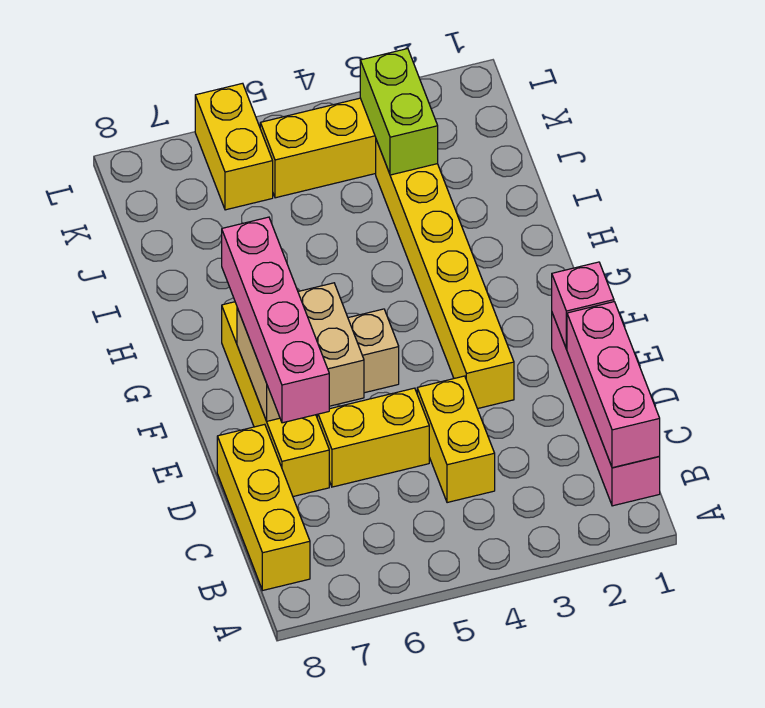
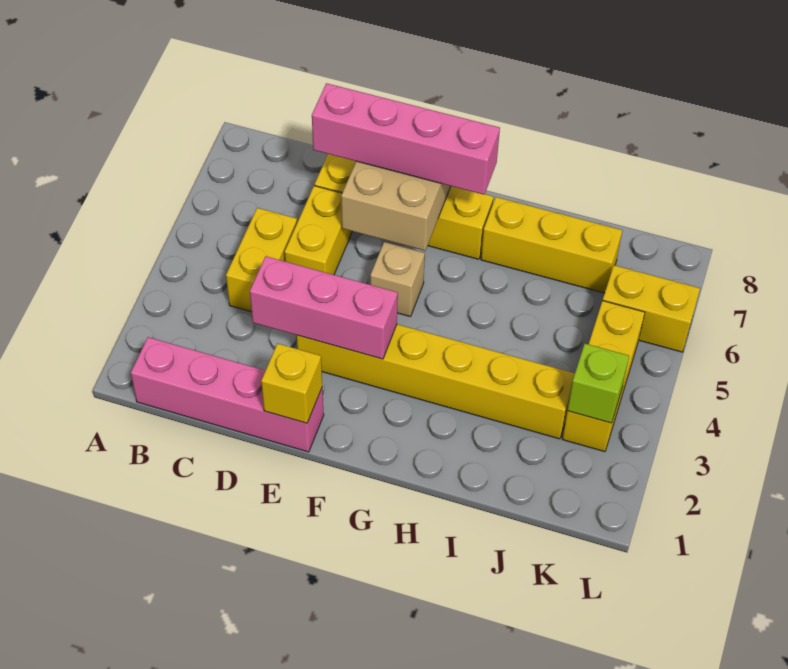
pink brick B1:D1 level 2 -> pink brick D3:F3 level 2
yellow brick B8:D8 level 1 -> yellow brick H7:J7 level 1
yellow brick C4:D4 level 1 -> yellow brick C4:C5 level 1
pink brick E1 level 2 -> yellow brick E1 level 2
lime brick J3:K3 level 2 -> lime brick K3 level 2

